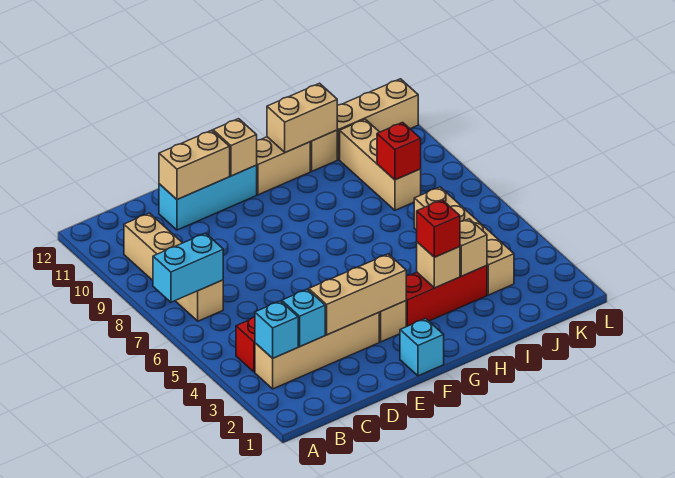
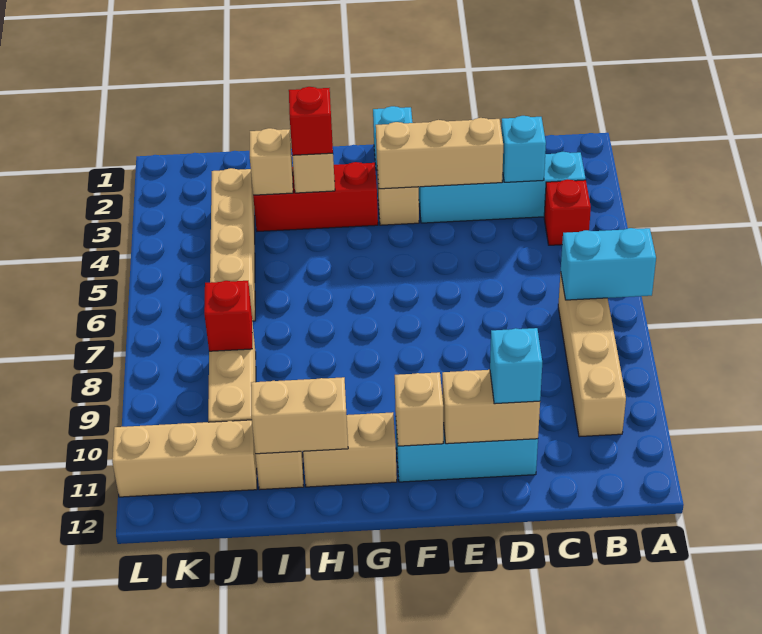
tan brick B3:E3 level 1 -> cyan brick B3:E3 level 1
cyan brick B3 level 2 -> cyan brick D11 level 3

